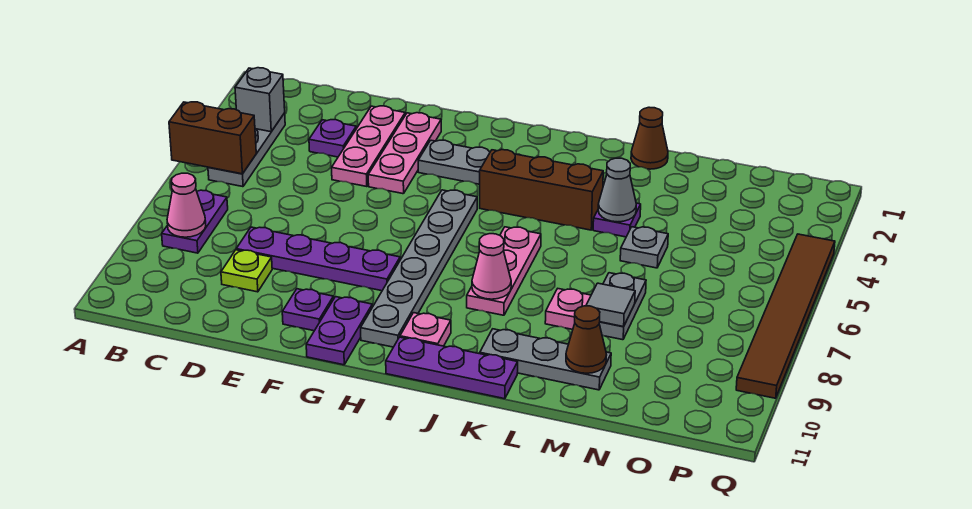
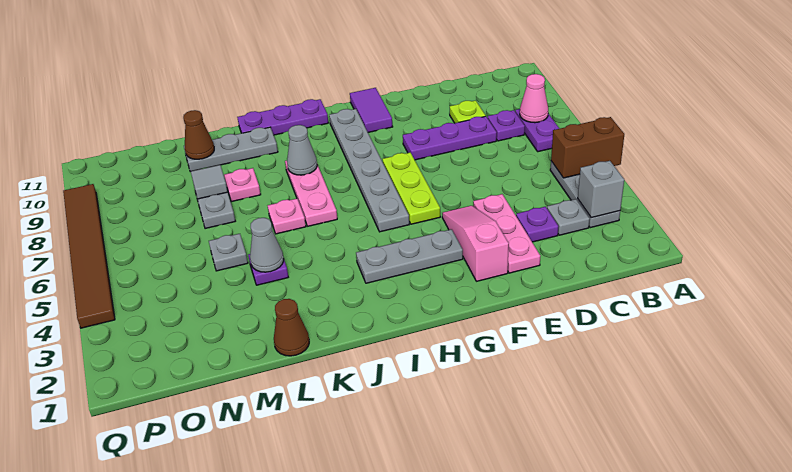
none -> grey plate C3 level 1
purple plate D8:G8 level 1 -> purple plate D8:F8 level 1
pink plate F2:F4 level 1 -> pink slope F2:F4 level 1 top 2
purple plate F10 level 1 -> purple plate C8 level 1
none -> lime plate G5:G7 level 1
purple plate G10:G11 level 1 -> purple tile G10:G11 level 1
brown brick I4:K4 level 1 -> none
pink plate I10 level 1 -> pink plate K6 level 1
pink cone J8 level 2 -> grey cone J8 level 2

